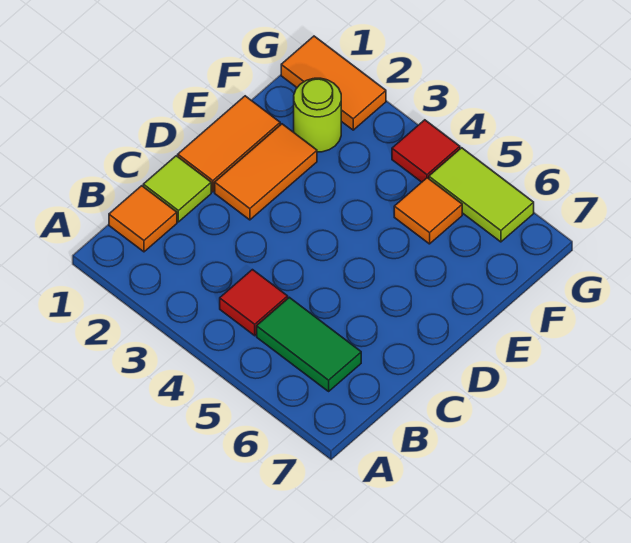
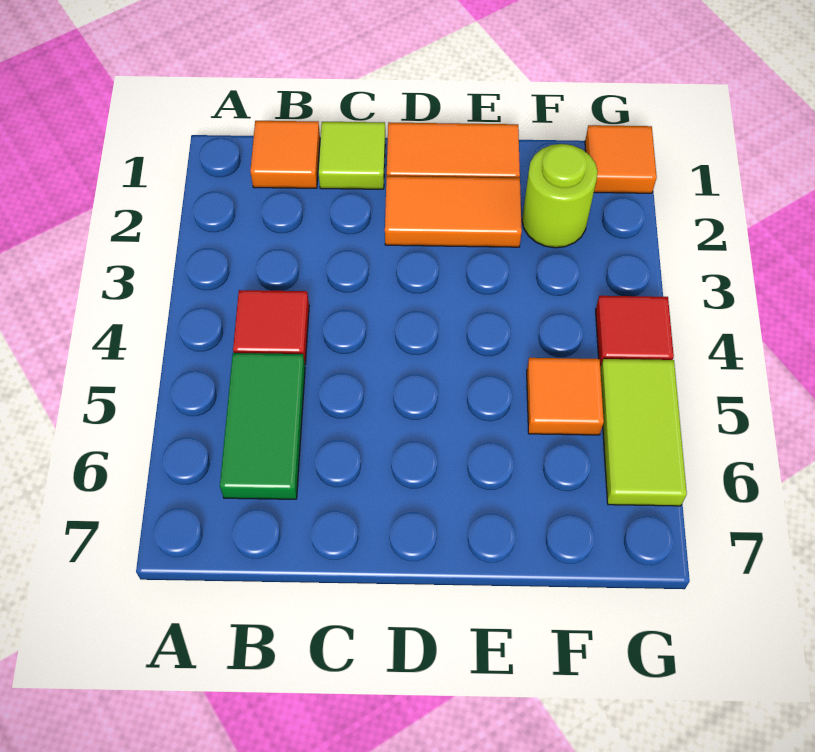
orange tile G1:G2 level 1 -> orange tile G1 level 1

